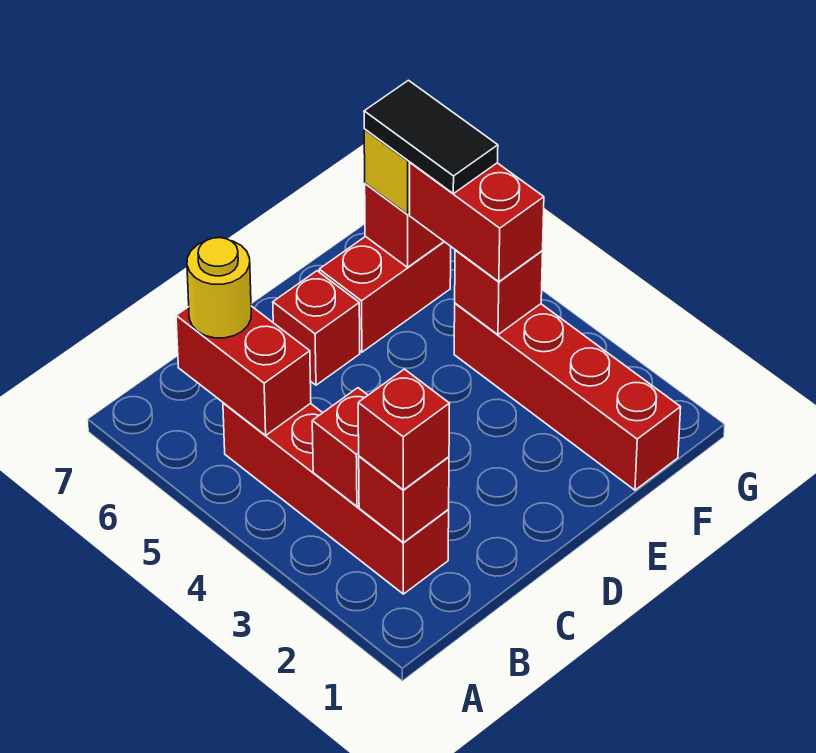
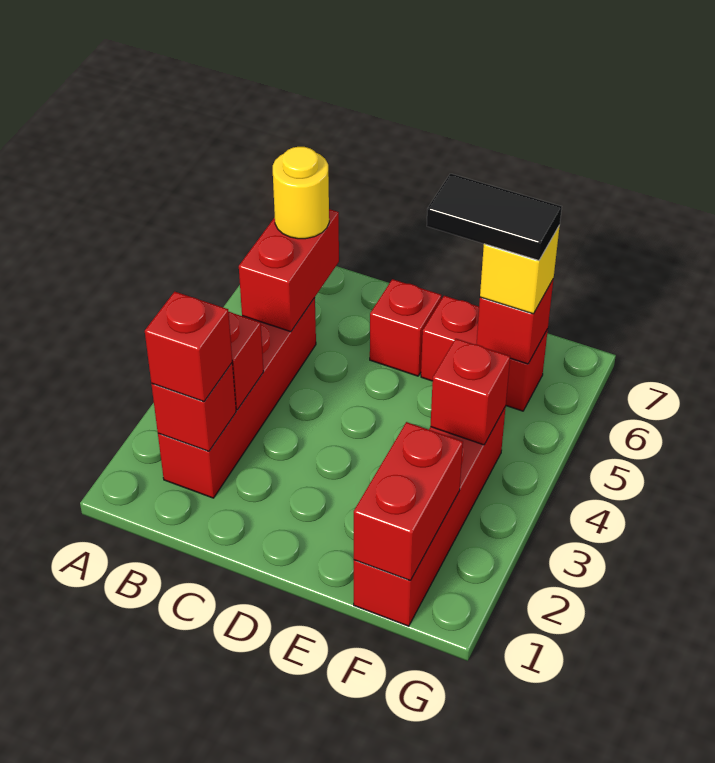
red brick F4:F5 level 3 -> red brick F1:F2 level 2
black tile F5:F6 level 4 -> black tile E6:F6 level 4

